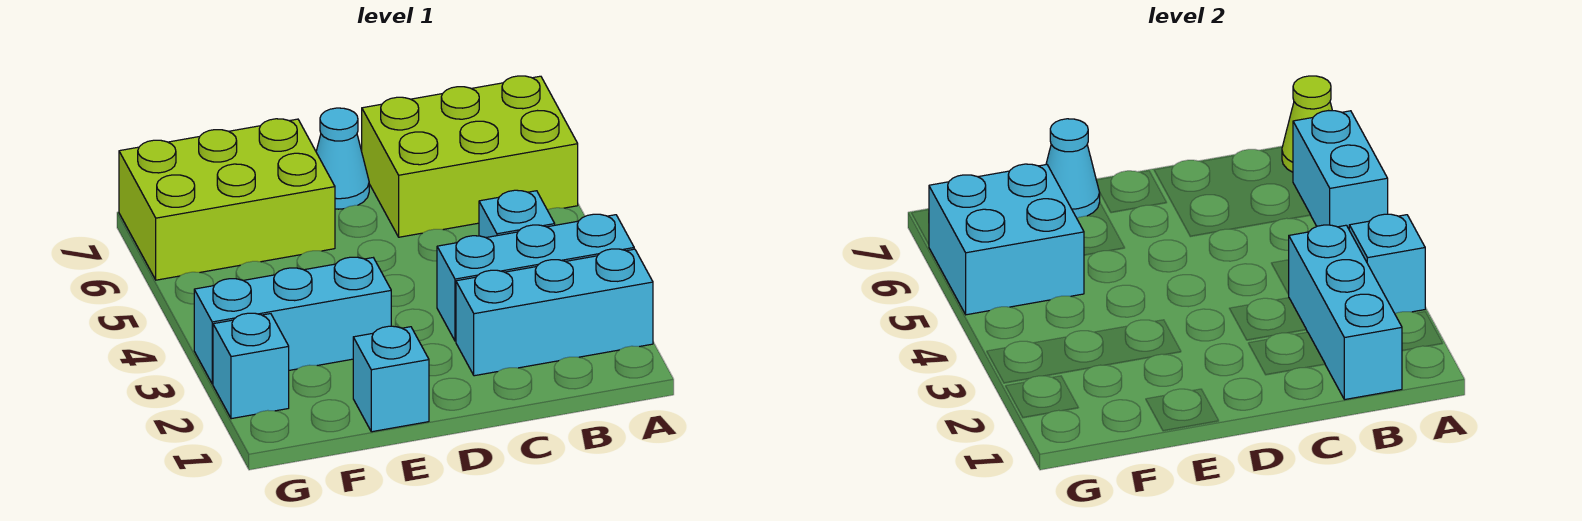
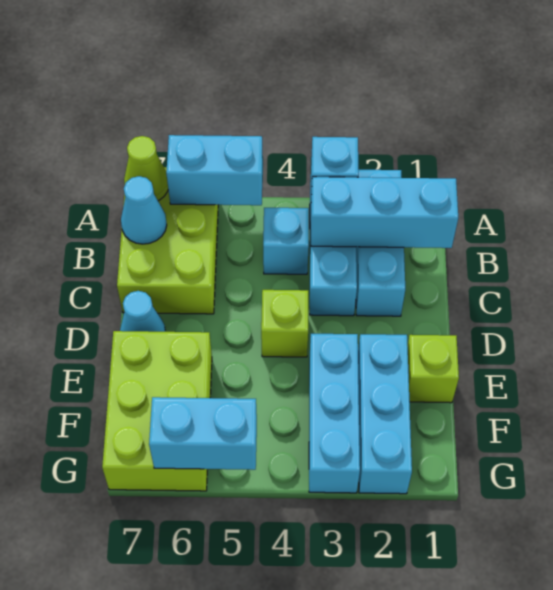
none -> lime brick D4 level 1
cyan brick E1 level 1 -> lime brick E1 level 1
cyan cone E7 level 2 -> cyan cone B7 level 2
cyan brick F5:G6 level 2 -> cyan brick G5:G6 level 2
cyan brick G2 level 1 -> cyan brick E2:G2 level 1

